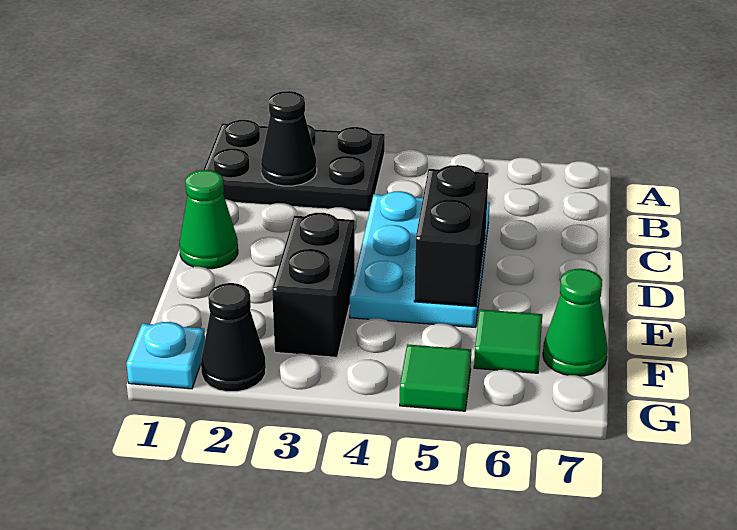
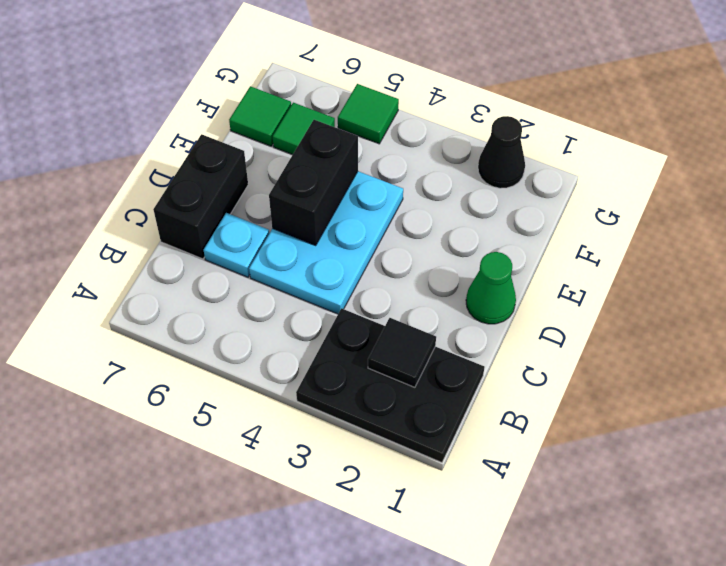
black cone B2 level 2 -> black tile B2 level 2
black brick E3:F3 level 1 -> black brick C7:D7 level 1
green cone F7 level 1 -> green tile F7 level 1
cyan plate G1 level 1 -> cyan plate C6 level 1

